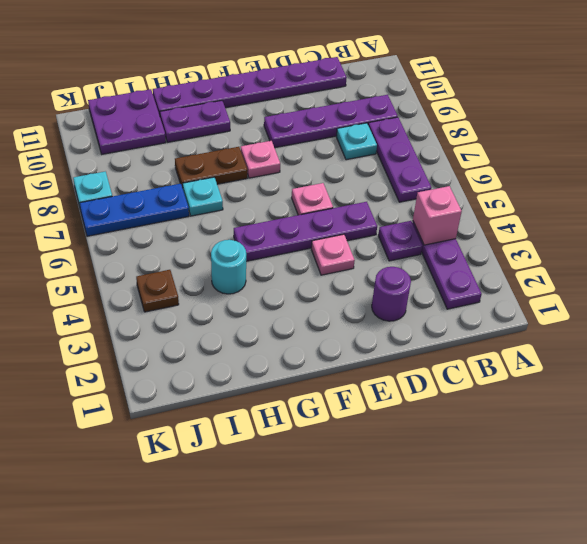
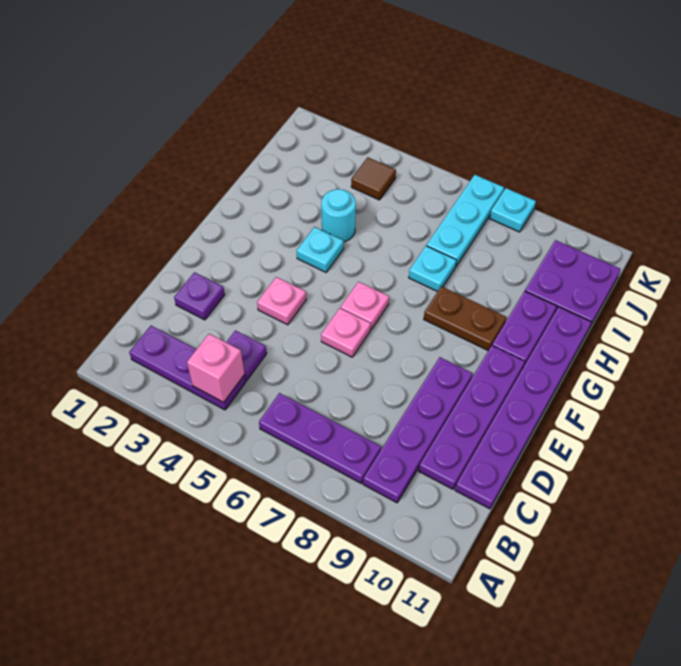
cyan plate C8 level 1 -> cyan plate G4 level 1
purple round brick D2 level 1 -> purple plate D2 level 1
purple plate D5:G5 level 1 -> purple plate C10:F10 level 1
pink plate F8 level 1 -> pink plate F6 level 1
brown plate G8:H8 level 1 -> brown plate G8:G9 level 1
blue plate I7:K7 level 1 -> cyan plate I7:K7 level 1
brown plate J4 level 1 -> brown tile J4 level 1

